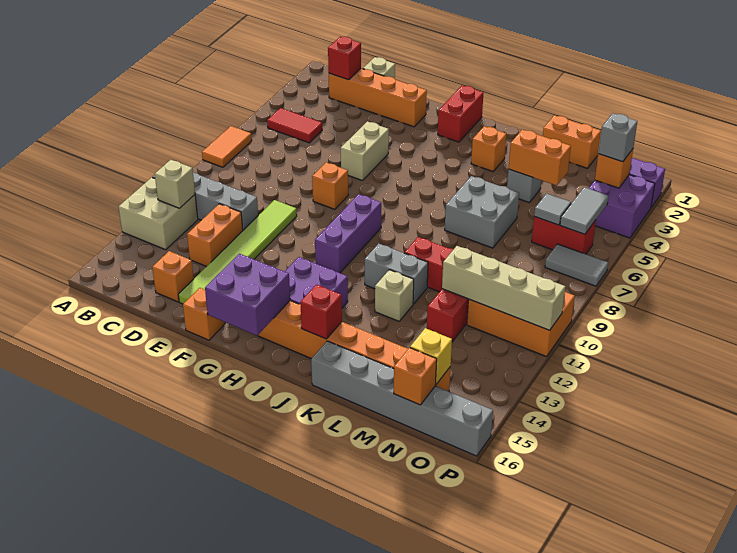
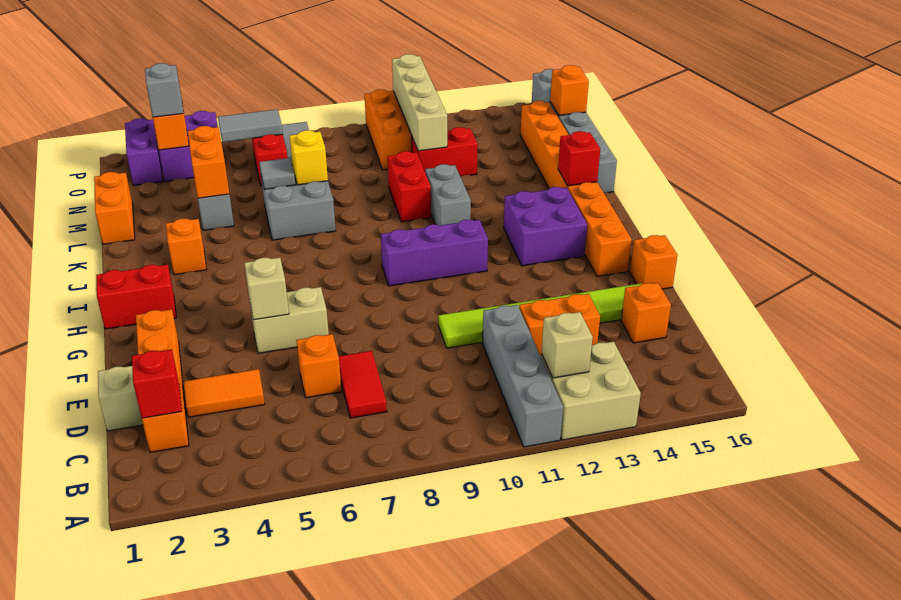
orange tile A7:A8 level 1 -> orange tile D3:D4 level 1
red tile B5:C5 level 1 -> red tile C7:D7 level 1
orange brick F8 level 1 -> orange brick D6 level 1
purple brick G15:H16 level 2 -> none
tan brick K12 level 1 -> tan brick F5 level 2
grey tile N6 level 2 -> grey tile L6 level 2
yellow brick N15 level 2 -> yellow brick L7 level 2

